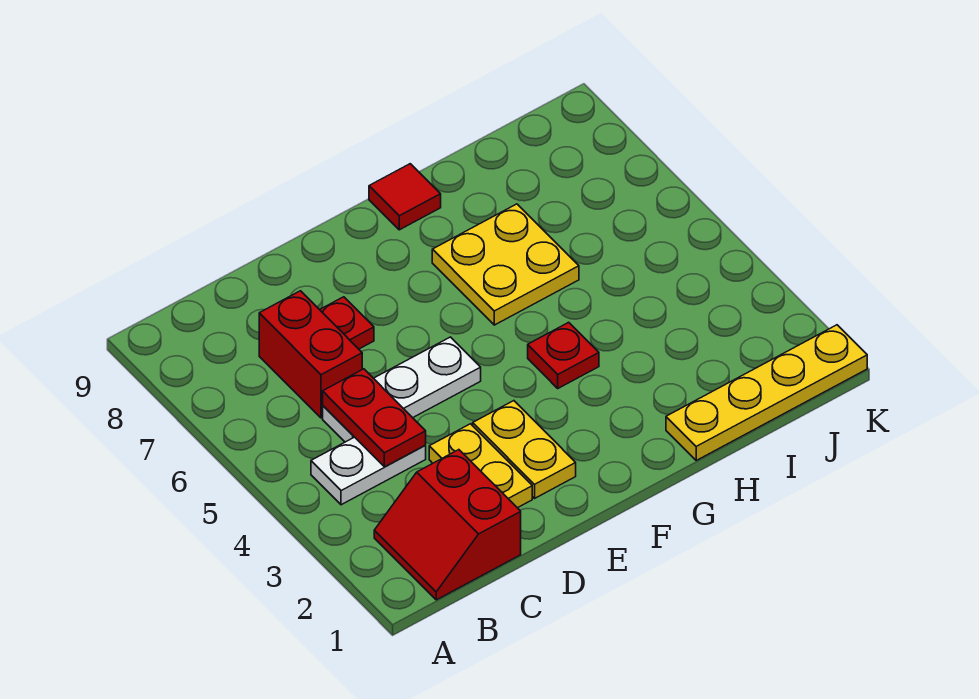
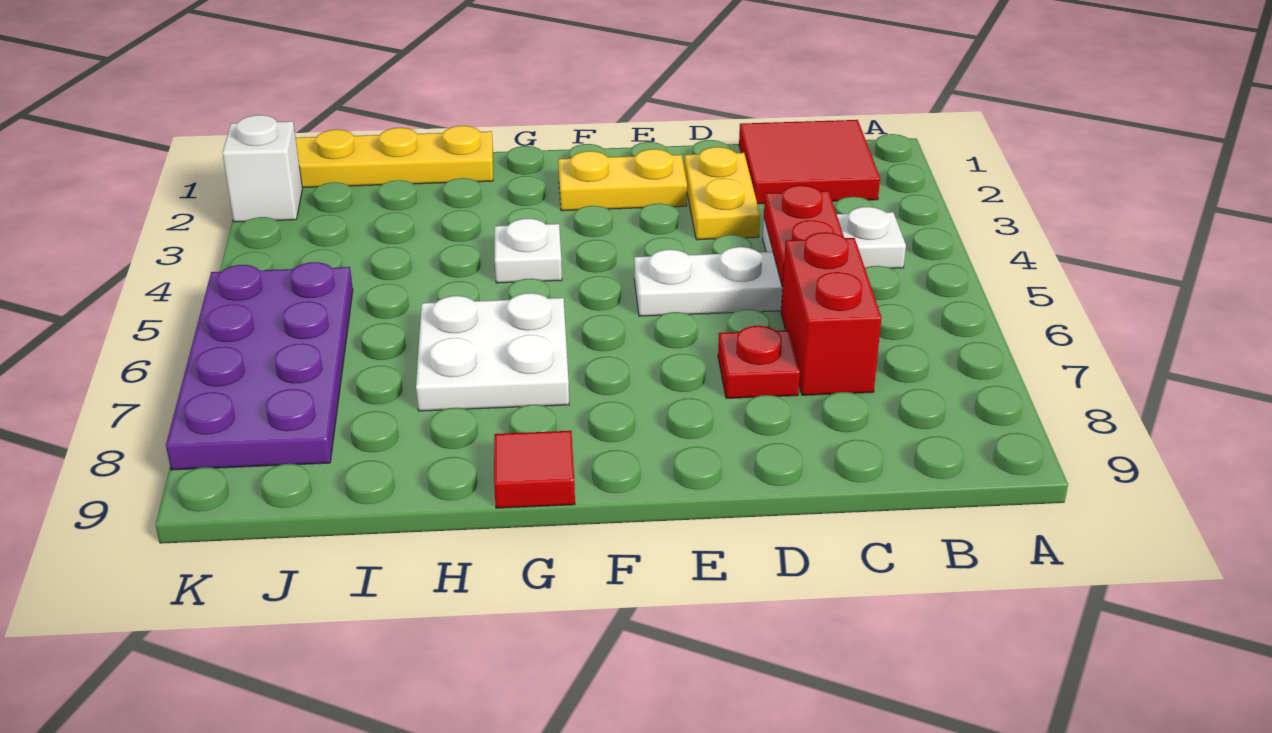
red slope B1:C2 level 1 top C -> red tile B1:C2 level 1
yellow plate E2:E3 level 1 -> yellow plate E2:F2 level 1
red plate G4 level 1 -> white plate G4 level 1
yellow plate G6:H7 level 1 -> white plate G6:H7 level 1
none -> purple plate J5:K8 level 1
none -> white brick K2 level 1

